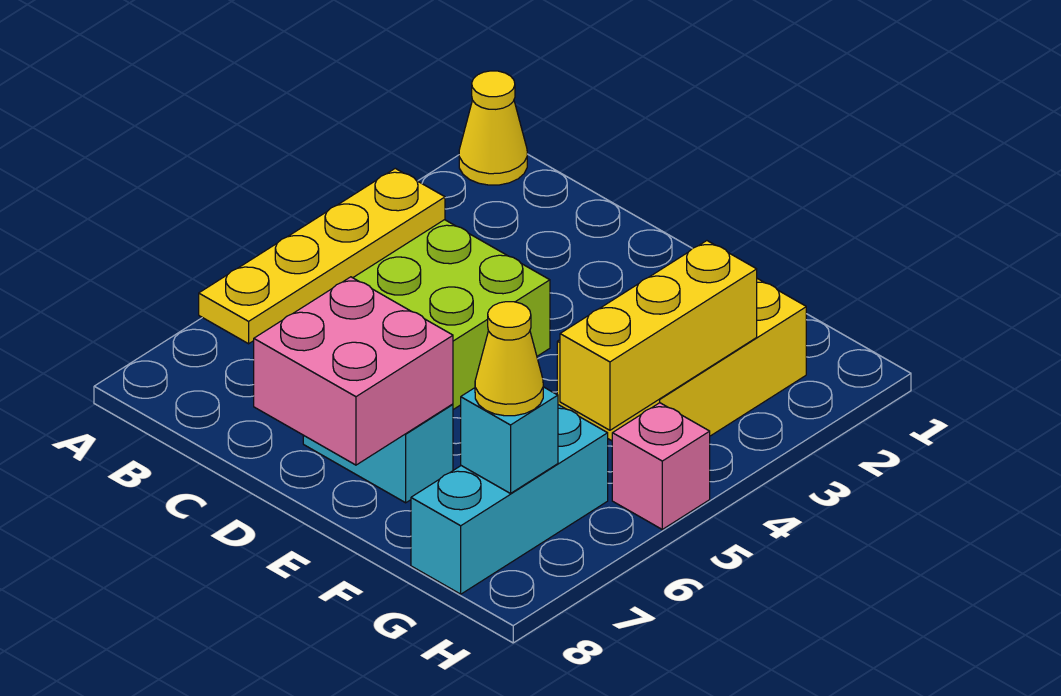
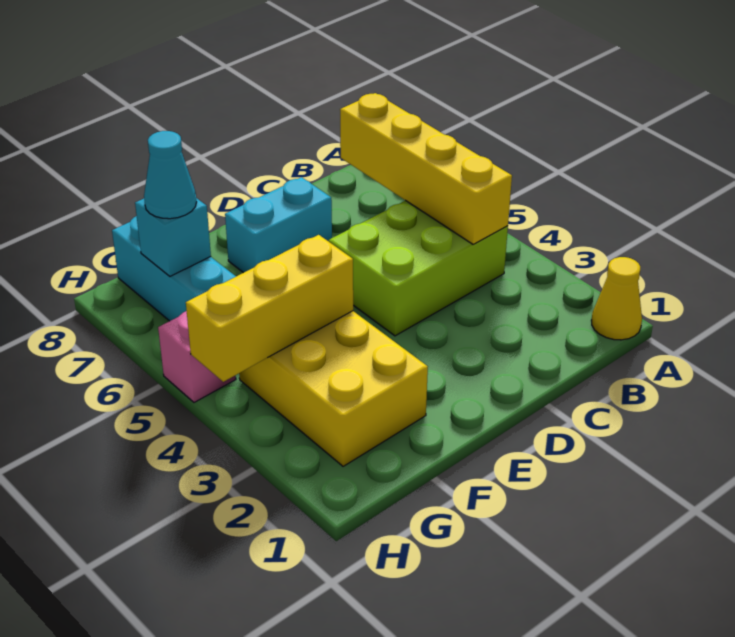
yellow plate B4:B7 level 2 -> yellow brick B4:B7 level 2
pink brick D7:E8 level 2 -> none
yellow brick G3:G5 level 2 -> yellow brick F4:H4 level 2
yellow cone G7 level 3 -> cyan cone G7 level 3

